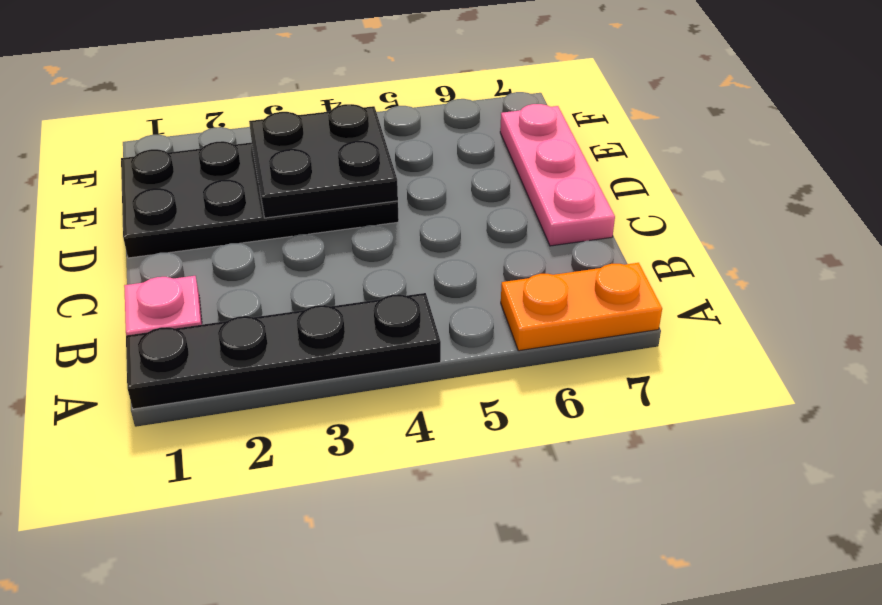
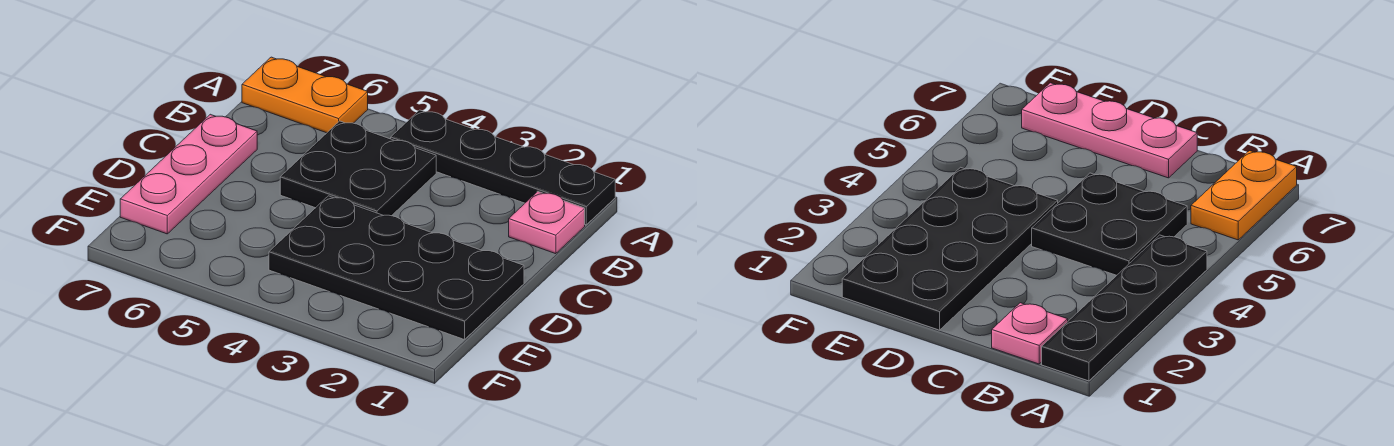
black plate D3:E4 level 2 -> black plate B4:C5 level 1

